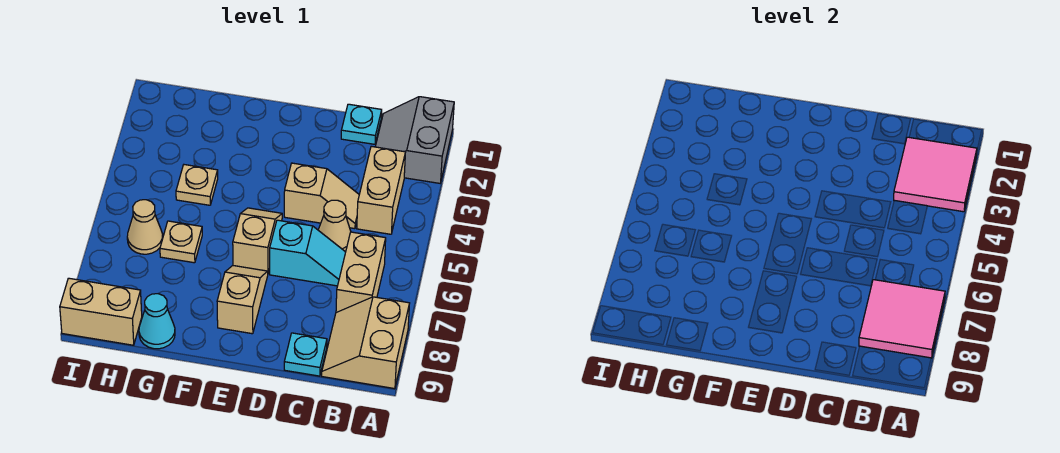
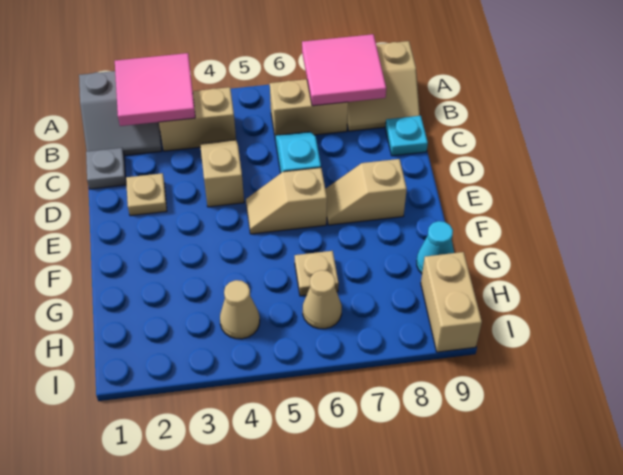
cyan plate C1 level 1 -> grey plate C1 level 1
tan cone C5 level 1 -> tan cone H4 level 1
tan plate G4 level 1 -> tan plate D2 level 1

